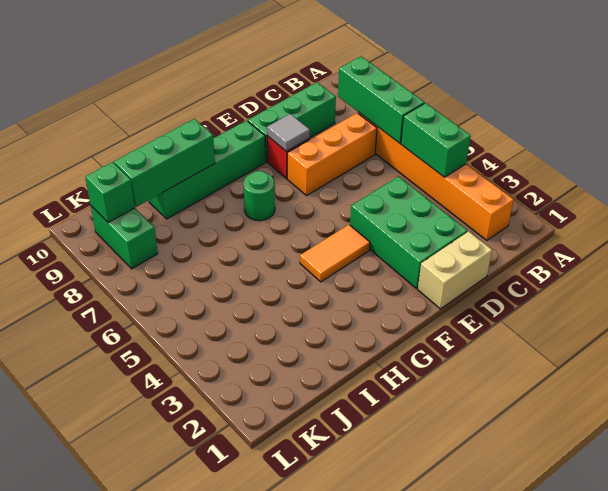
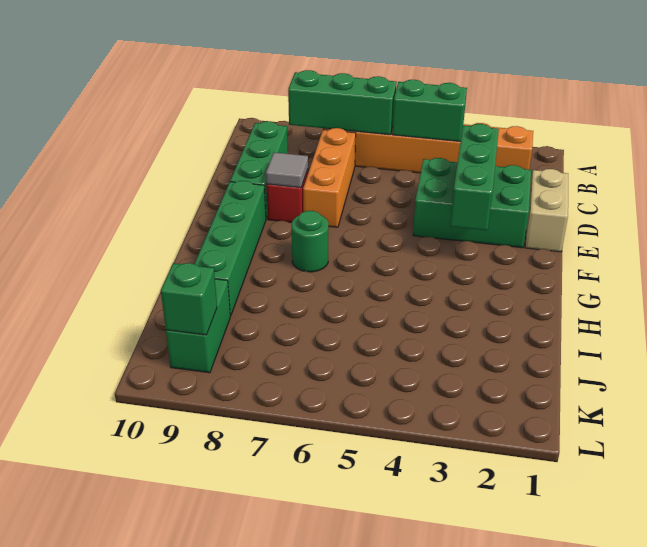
orange tile F4:G4 level 1 -> none
green brick H9:J9 level 2 -> green brick D3:F3 level 2
green brick K8:K9 level 1 -> green brick J9:K9 level 1

